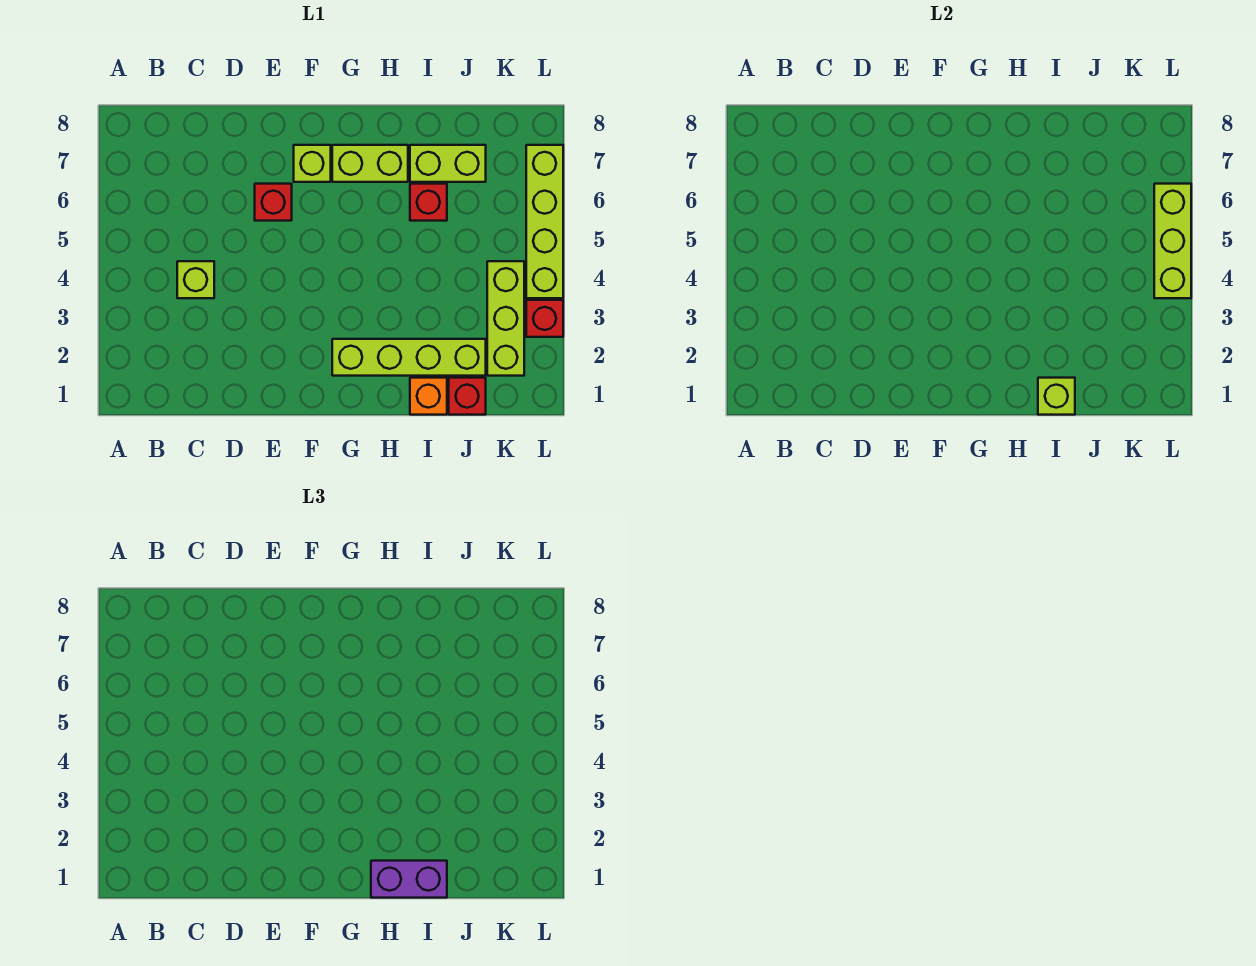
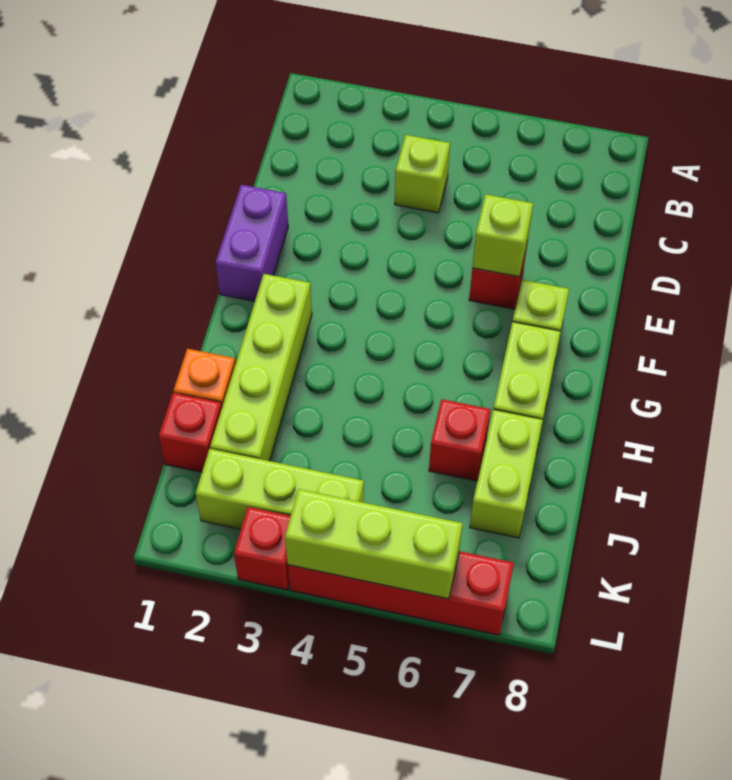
purple brick H1:I1 level 3 -> purple brick E1:F1 level 1
lime brick I1 level 2 -> lime brick E6 level 2
lime brick L4:L7 level 1 -> red brick L4:L7 level 1

